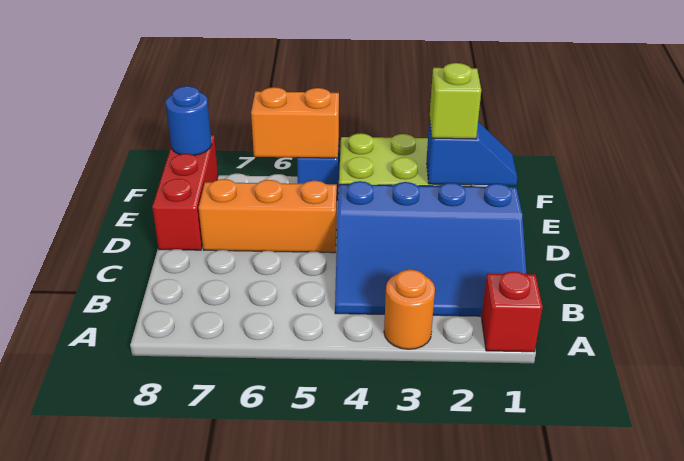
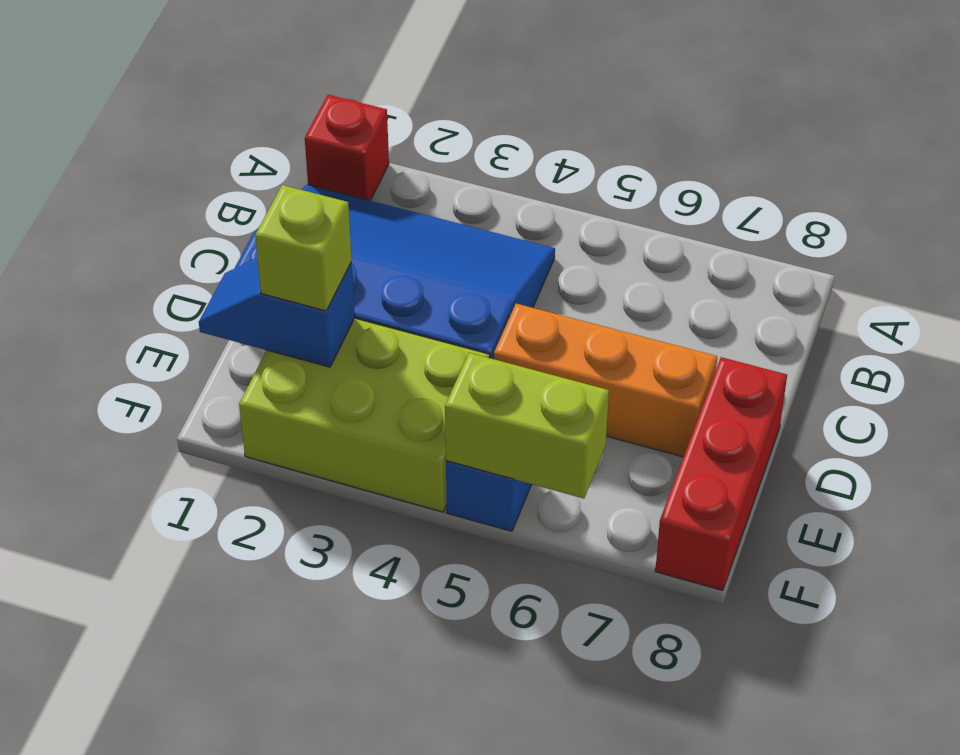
orange round brick A3 level 1 -> none
orange brick F5:F6 level 2 -> lime brick F5:F6 level 2
blue round brick F8 level 2 -> none

